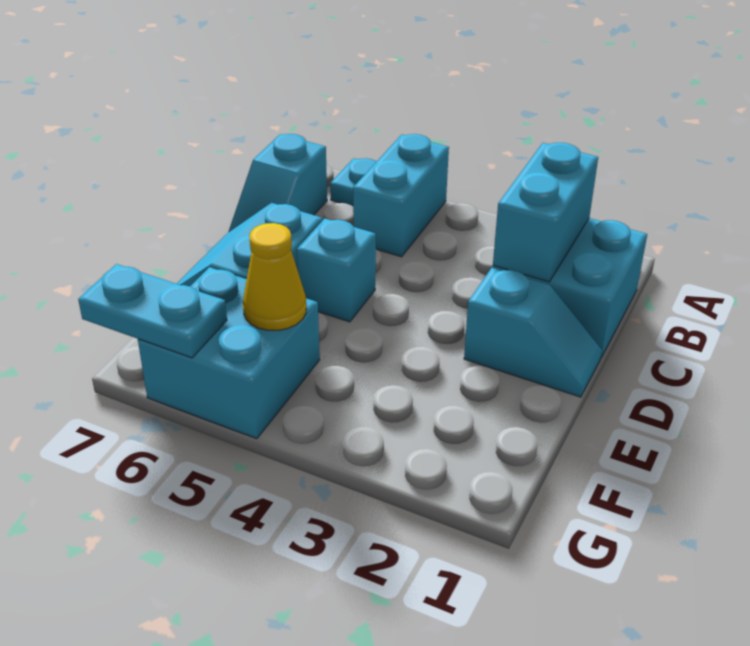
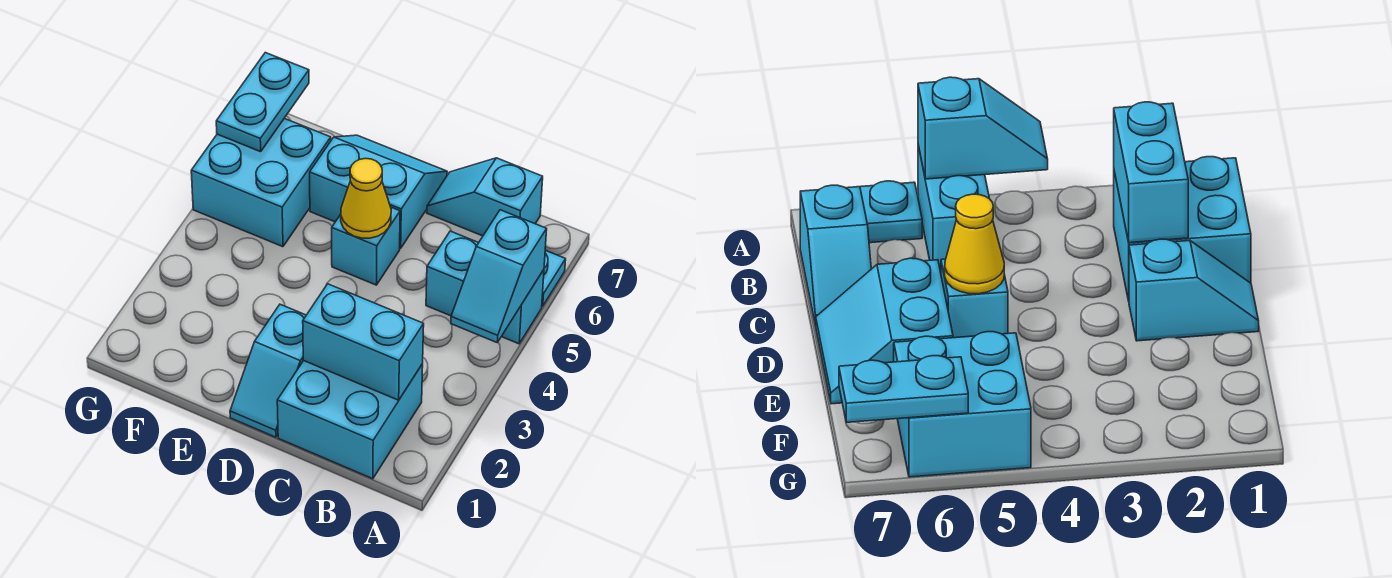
none -> cyan slope A4:A5 level 2 top 5
yellow cone F5 level 2 -> yellow cone D5 level 2

